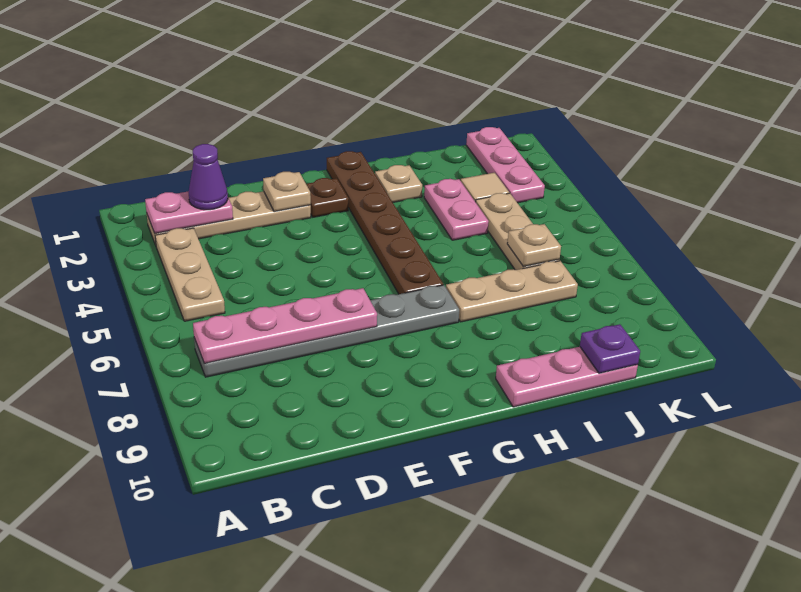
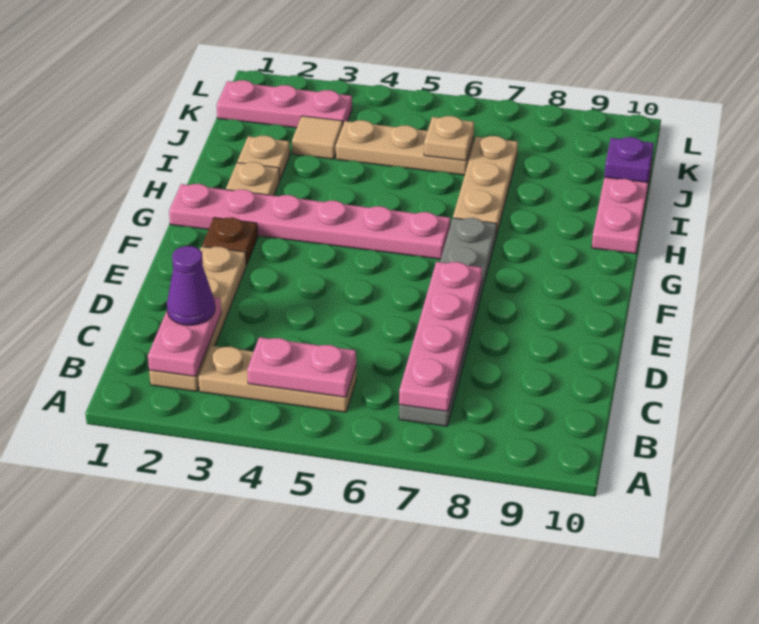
tan plate E2 level 2 -> tan plate I2 level 1
brown plate G1:G6 level 1 -> pink plate G1:G6 level 1
pink plate I3:I4 level 1 -> pink plate B4:B5 level 2

